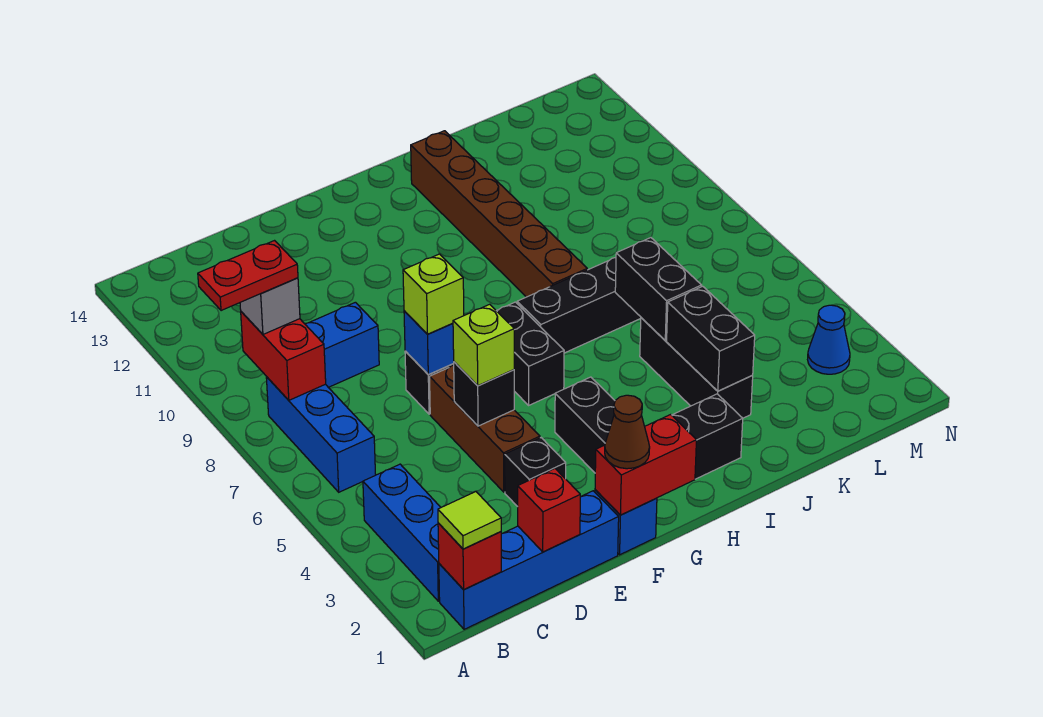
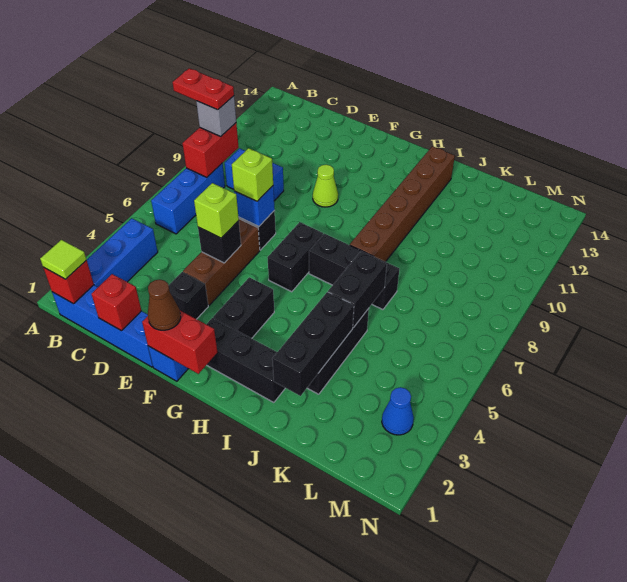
none -> lime cone F10 level 1
black brick J3:J4 level 2 -> black brick J2:J4 level 2

